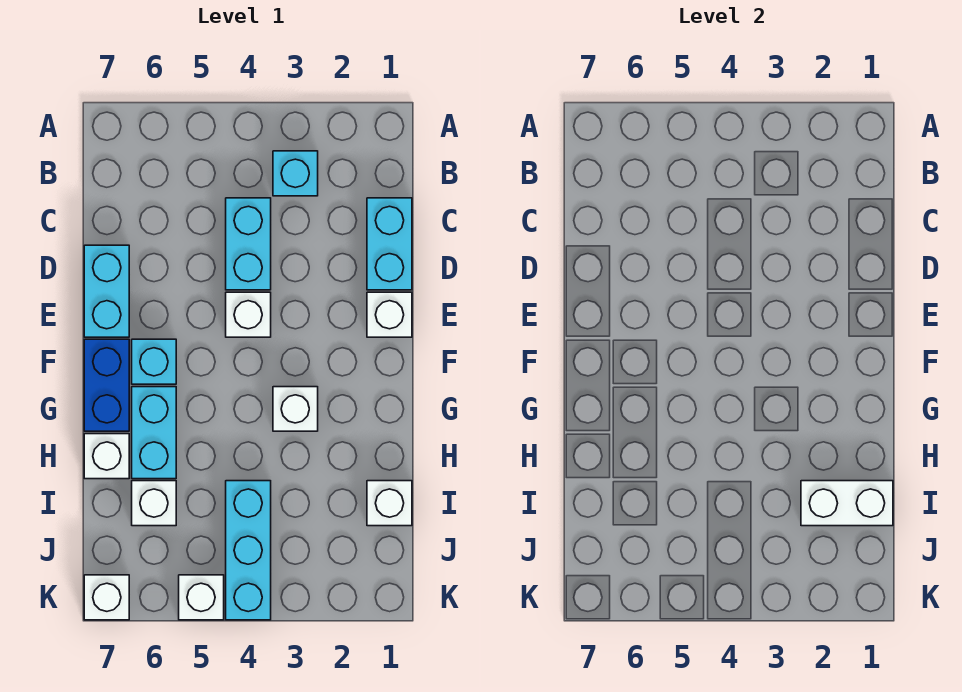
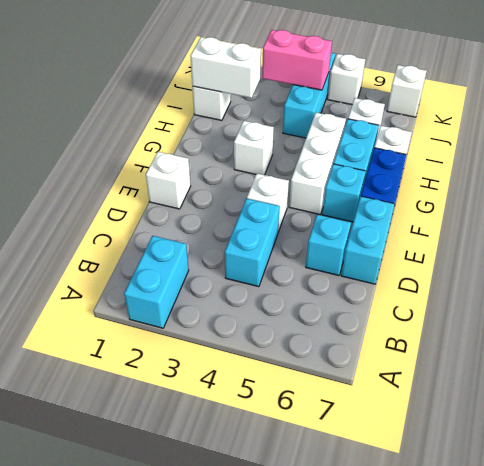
cyan brick B3 level 1 -> cyan brick D6 level 1
cyan brick C1:D1 level 1 -> cyan brick A2:B2 level 1
none -> white brick F5:H5 level 1
none -> pink brick J3:J4 level 2

